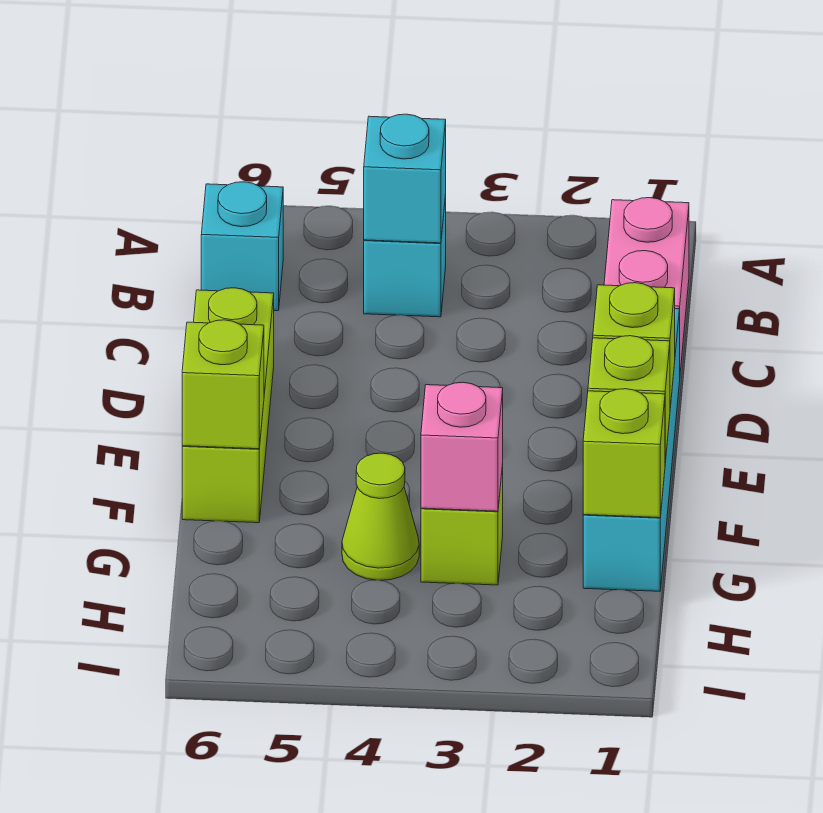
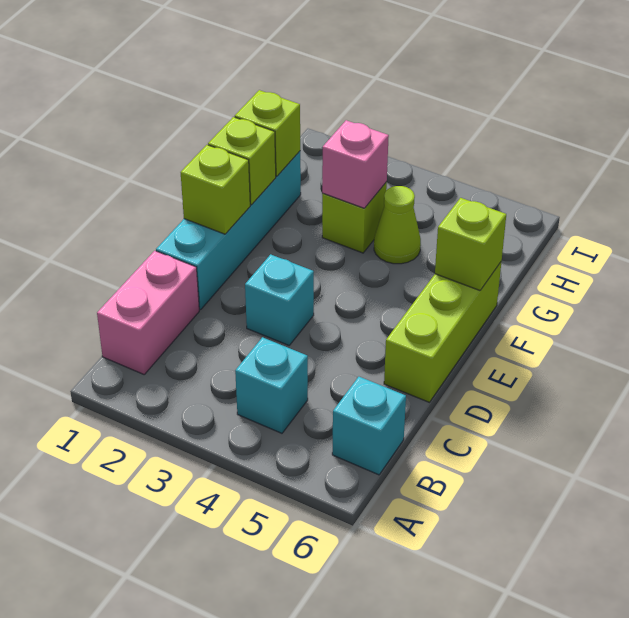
cyan brick B4 level 2 -> cyan brick D3 level 1

